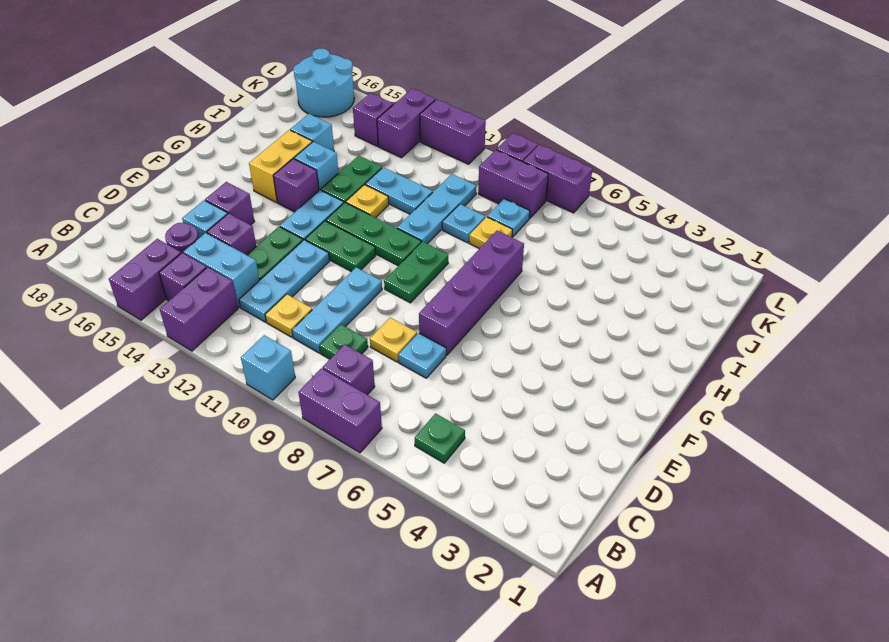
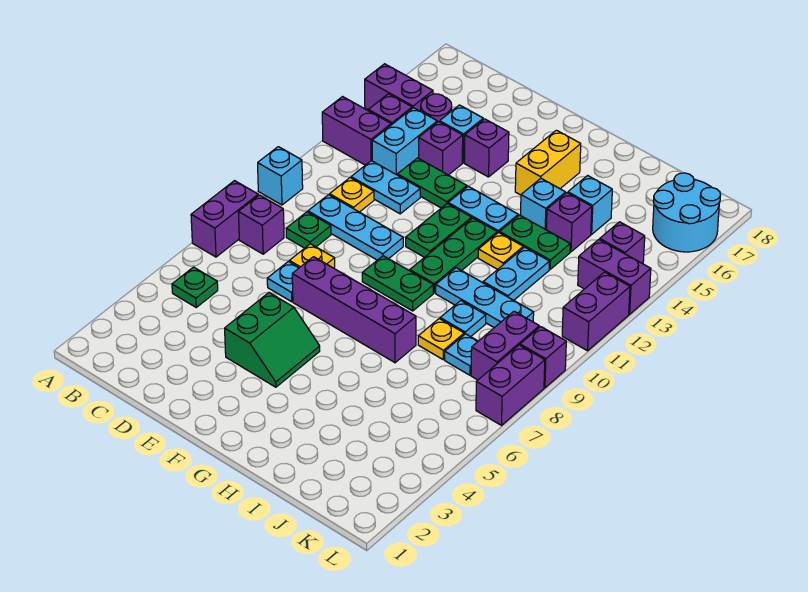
cyan plate C12:E12 level 1 -> cyan plate C12:D12 level 1
none -> green slope E4:F5 level 1 top E
purple brick G14 level 1 -> purple brick I14 level 1
yellow brick G15:H15 level 1 -> yellow brick G15:G16 level 1

